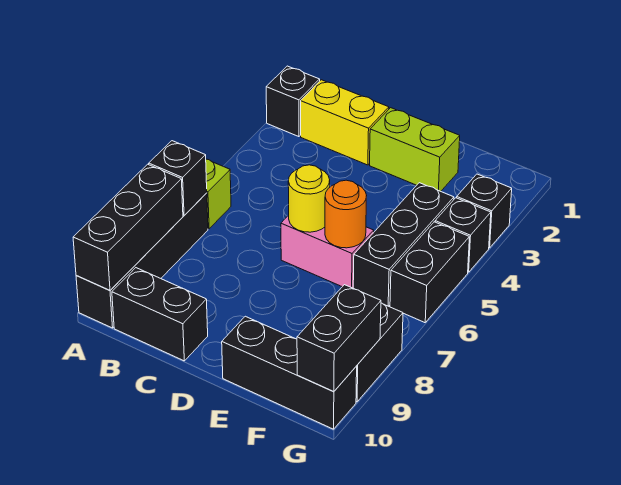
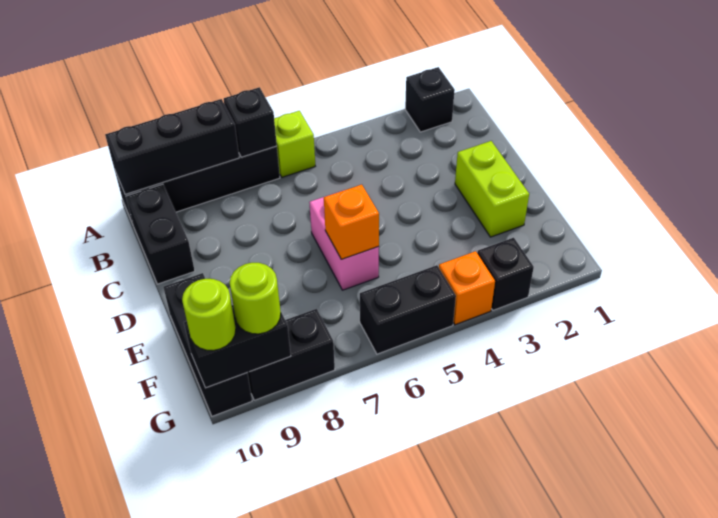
yellow brick B2:C2 level 1 -> none
yellow round brick D6 level 2 -> none
orange round brick E6 level 2 -> orange brick E6 level 2
black brick F4:F6 level 1 -> none
black brick G4 level 1 -> orange brick G4 level 1
none -> lime round brick G9 level 3
none -> lime round brick G10 level 3

